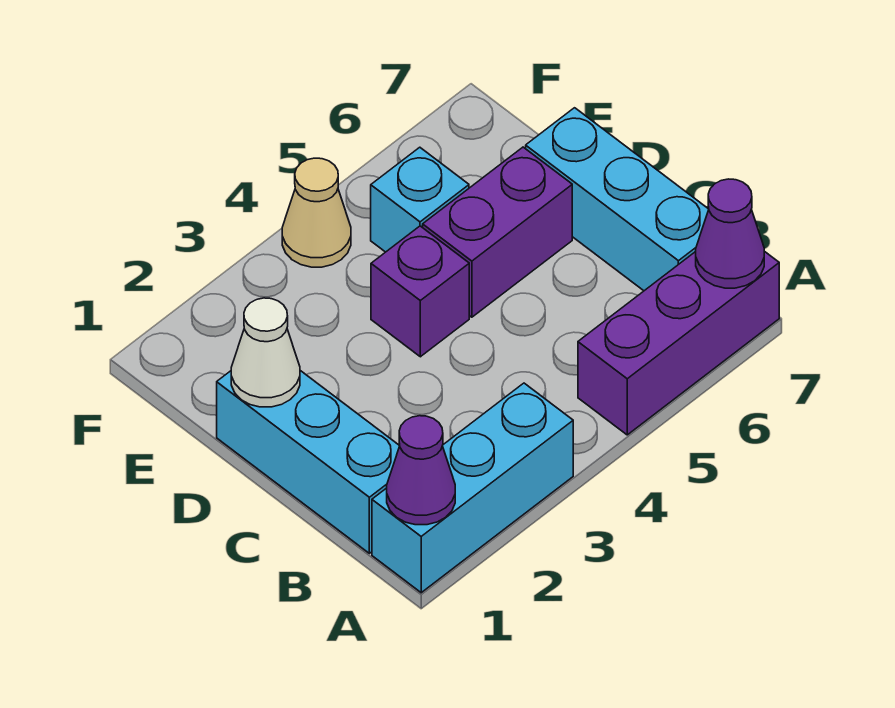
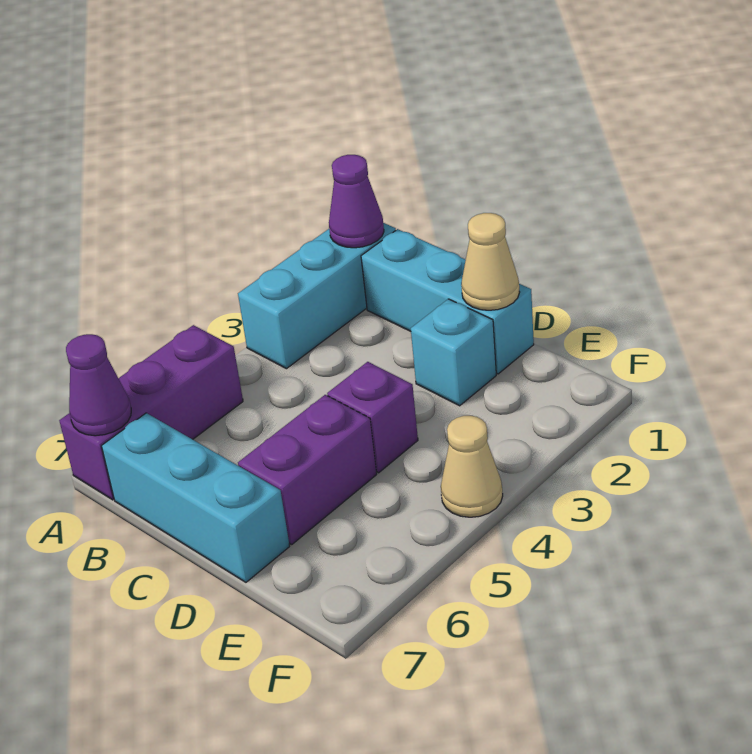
white cone D1 level 2 -> tan cone D1 level 2
cyan brick E5 level 1 -> cyan brick D2 level 1

